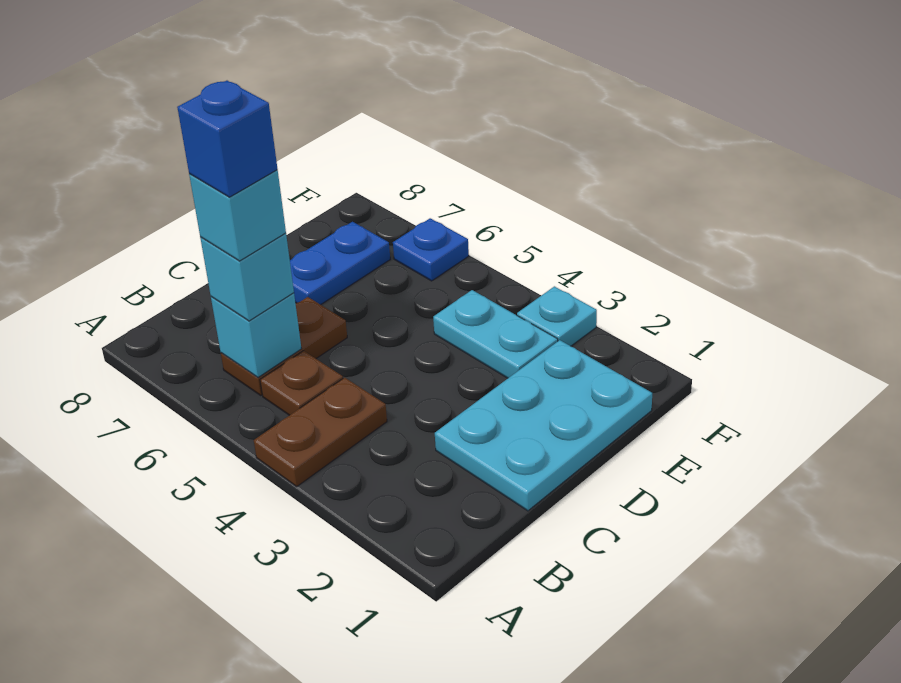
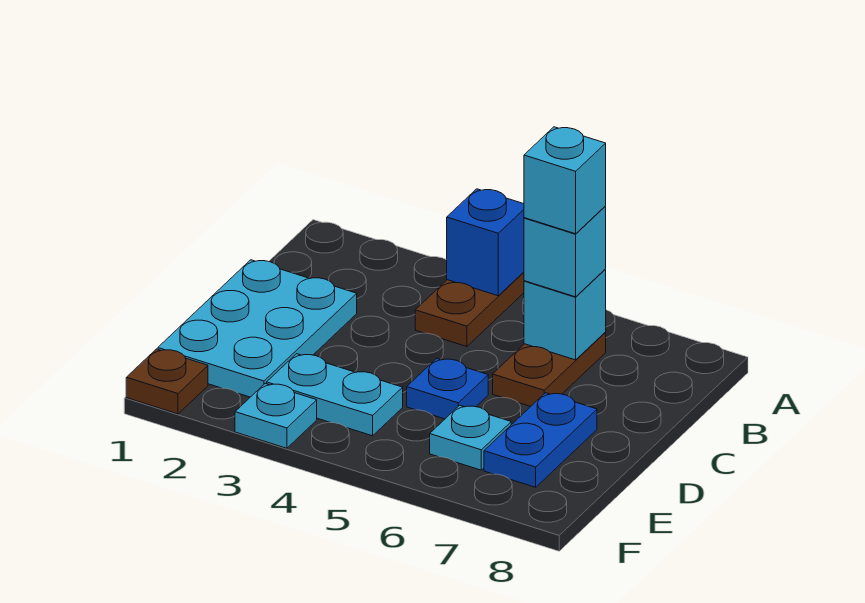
brown plate B5 level 1 -> brown plate F1 level 1
blue brick B6 level 5 -> blue brick A4 level 2
none -> cyan plate E6 level 1
blue plate F6 level 1 -> blue plate D5 level 1

